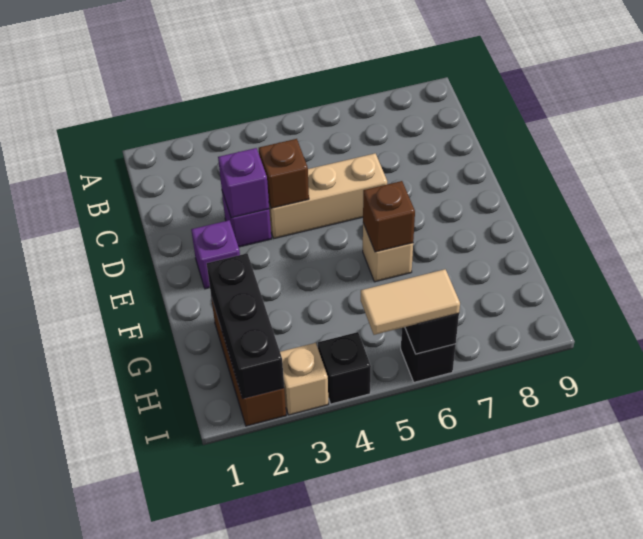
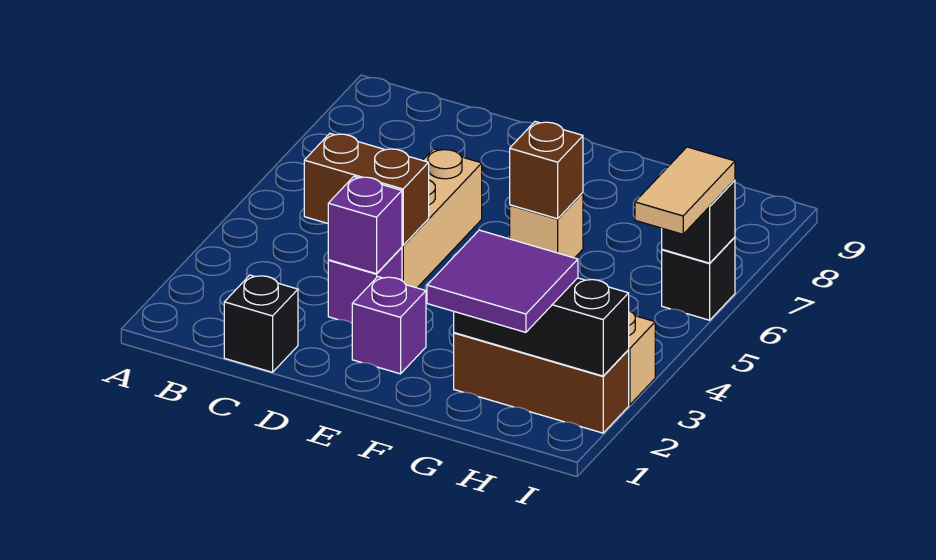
brown brick D4 level 2 -> brown brick C4:D4 level 2
none -> purple tile G1:H2 level 3
black brick I4 level 1 -> black brick C1 level 1

